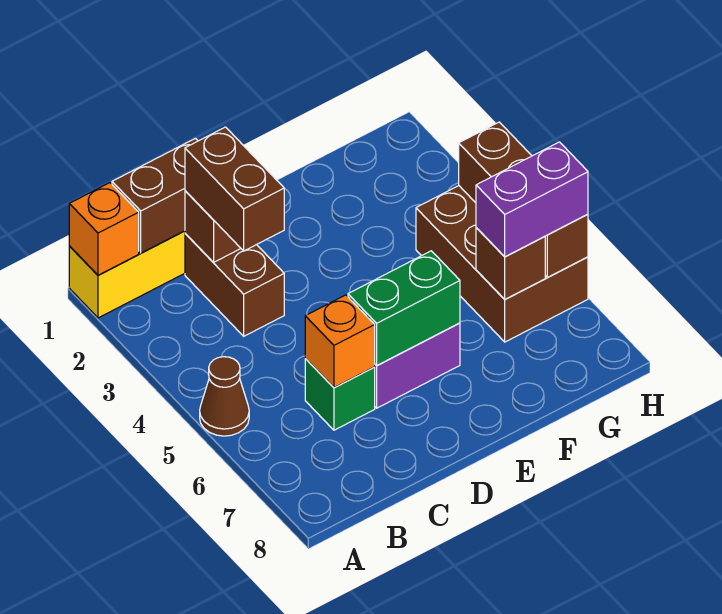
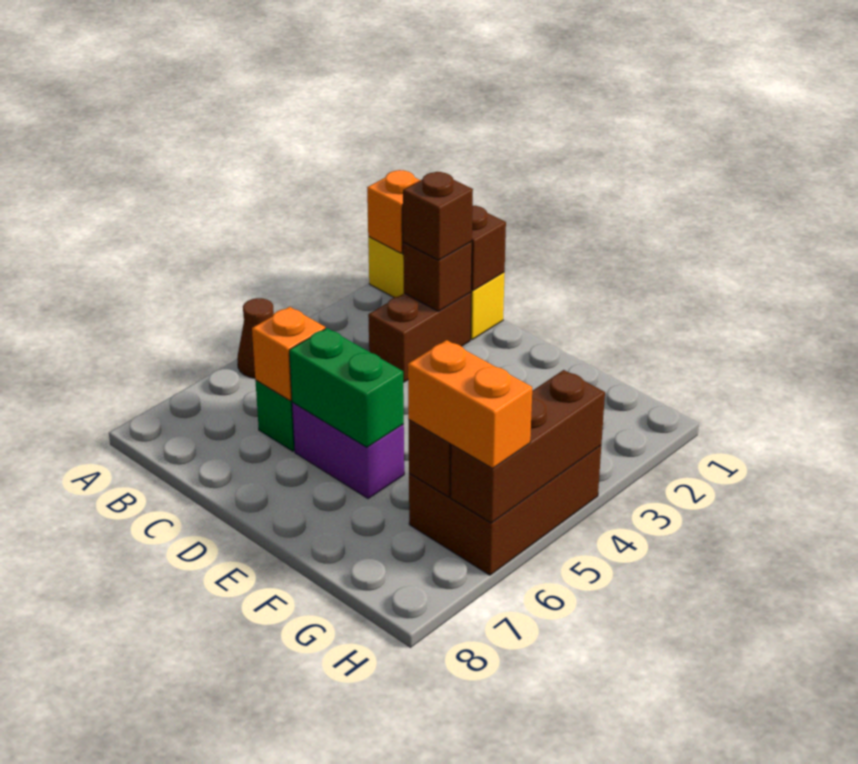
brown brick C2:C3 level 3 -> brown brick C2 level 3
purple brick G6:H6 level 3 -> orange brick G6:H6 level 3

